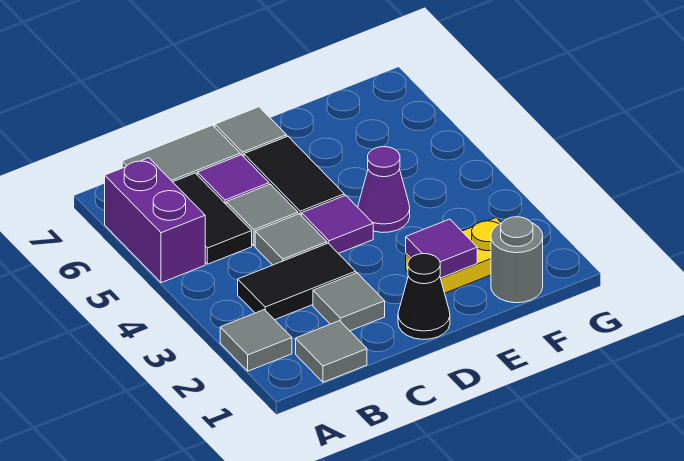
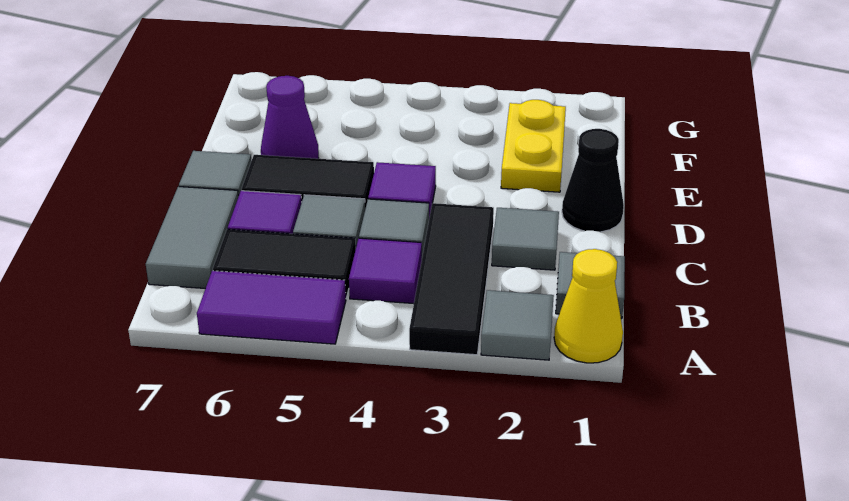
none -> yellow cone A1 level 1
purple brick A5:A6 level 1 -> purple tile A5:A6 level 1
black tile B3:C3 level 1 -> black tile A3:C3 level 1
purple tile E2 level 2 -> purple tile B4 level 1
purple cone E4 level 1 -> purple cone E6 level 1
grey round brick F1 level 1 -> none

